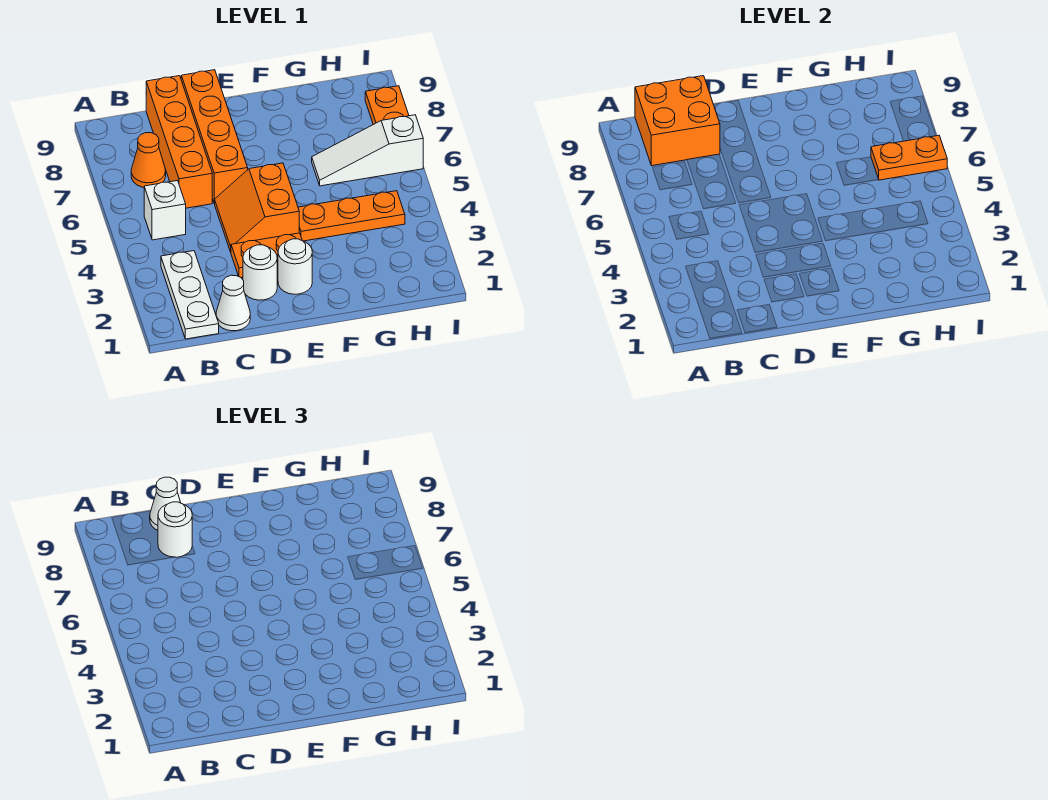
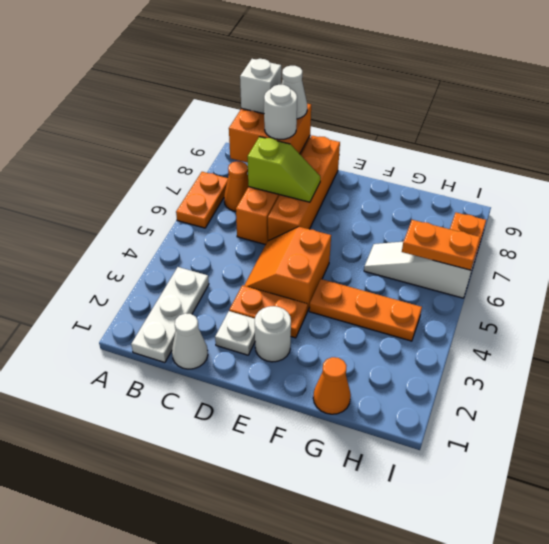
none -> orange plate A6:A7 level 1
white brick B5 level 1 -> white brick B9 level 3
none -> lime slope C7:D7 level 2 top C
white round brick D2 level 1 -> white plate D2 level 1
none -> orange cone G1 level 1

